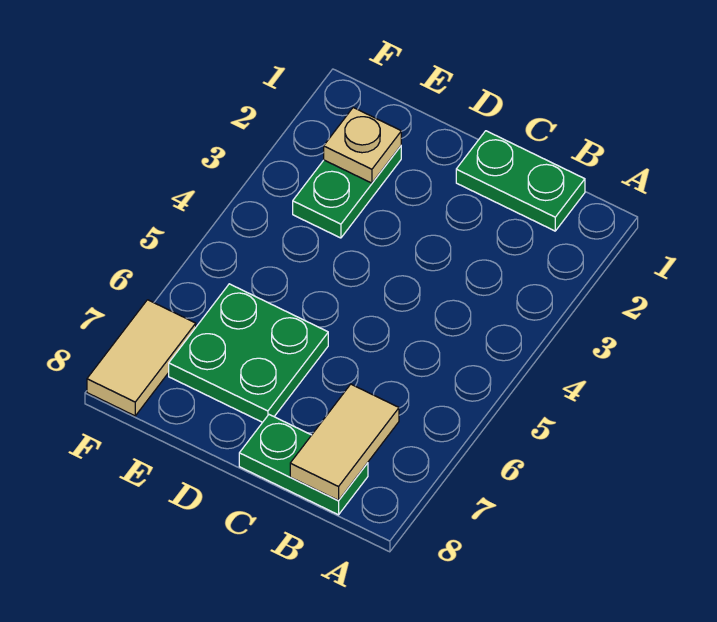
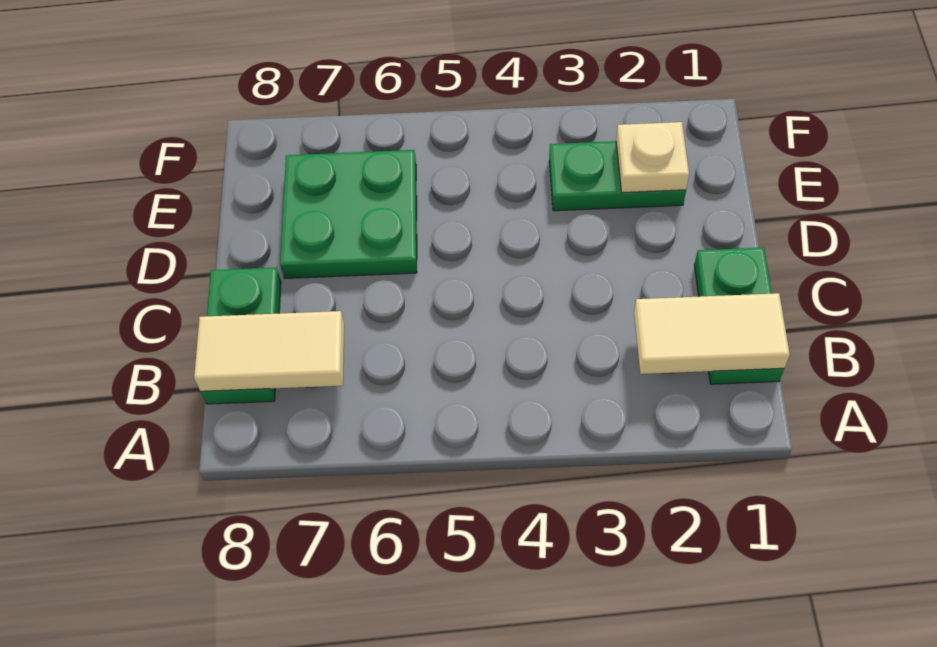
tan tile F7:F8 level 1 -> tan tile B1:B2 level 2

